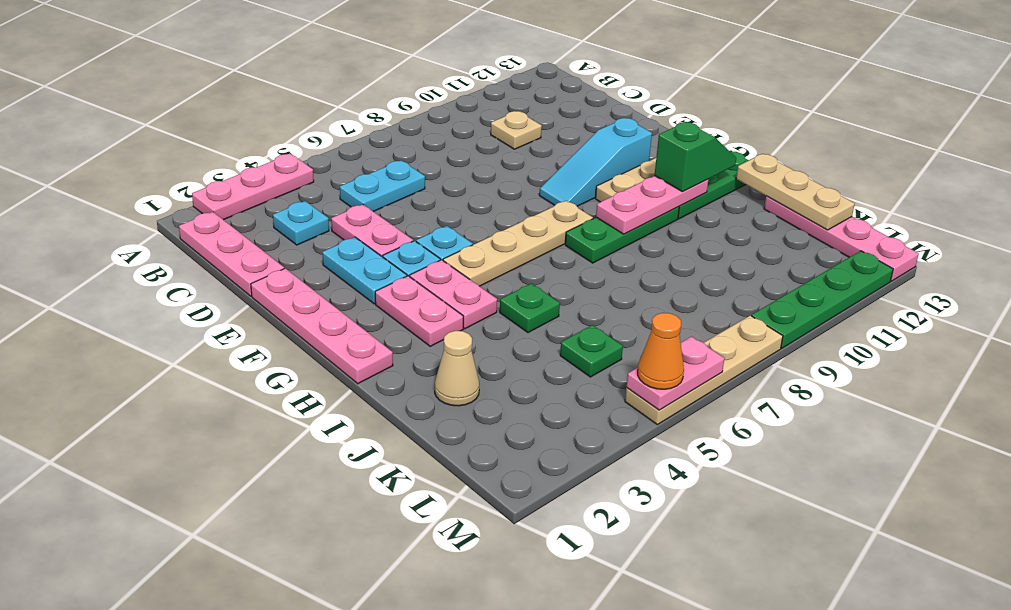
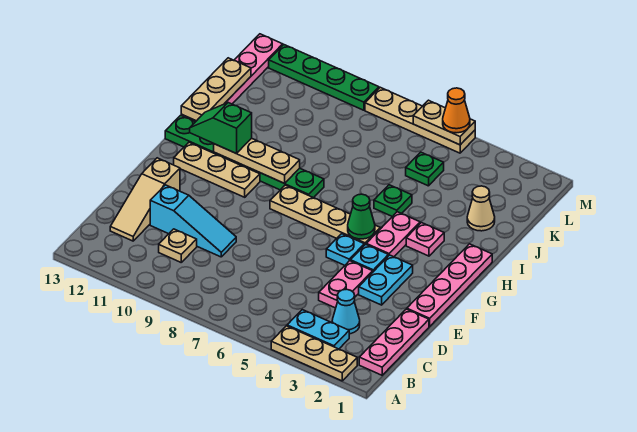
pink plate A2:A4 level 1 -> tan plate A2:A4 level 1
cyan plate C3 level 1 -> cyan cone C3 level 1
cyan plate C5:C6 level 1 -> cyan plate B3:B4 level 1
none -> tan slope C12:E12 level 1 top E
cyan slope F9:F11 level 1 top 11 -> cyan slope D9:D11 level 1 top 11
pink plate G3:H3 level 1 -> pink plate H3 level 1
none -> green cone G5 level 2
pink plate H9:H11 level 2 -> tan plate H9:H11 level 2
pink plate M5:M6 level 2 -> tan plate M5:M6 level 2

